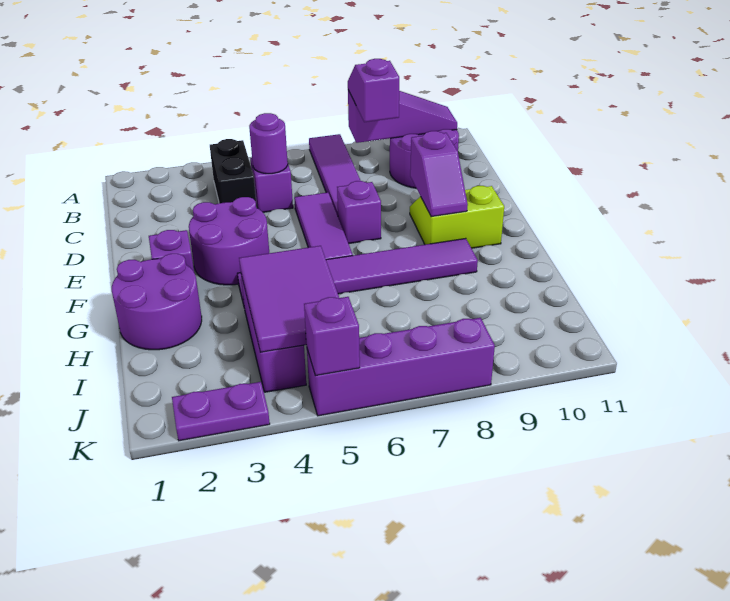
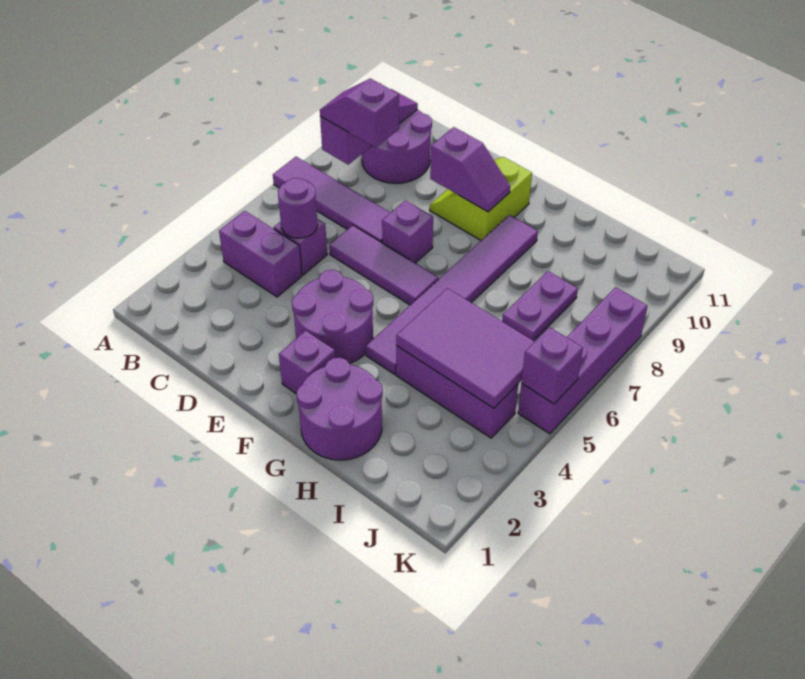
black brick B4:C4 level 1 -> purple brick B4:C4 level 1
purple plate K2:K3 level 1 -> purple plate I7:I8 level 1

